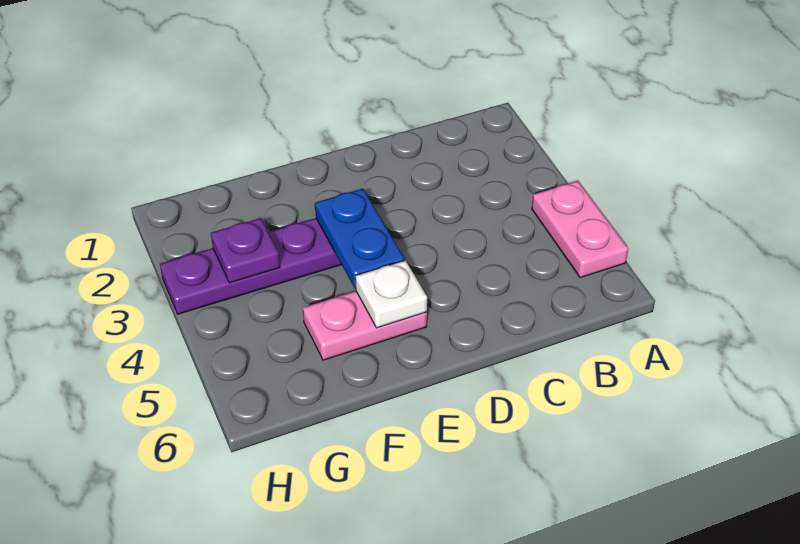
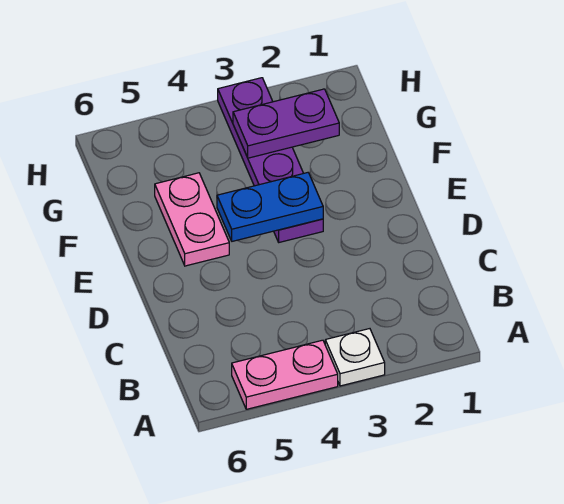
white plate E5 level 2 -> white plate A3 level 1
purple plate G3 level 2 -> purple plate G2:G3 level 2

